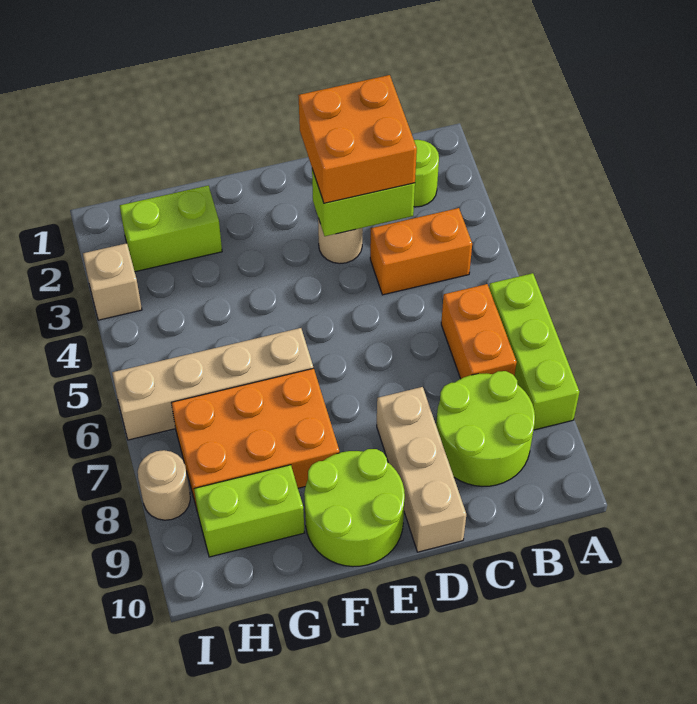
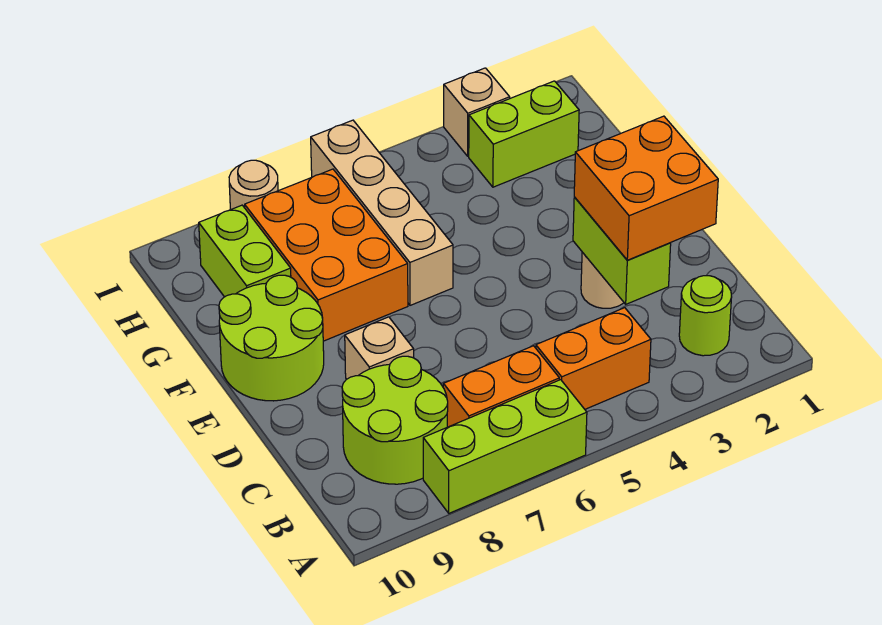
orange brick B4:C4 level 1 -> orange brick B4:B5 level 1
tan brick D8:D10 level 1 -> tan brick D8 level 1
lime brick G2:H2 level 1 -> lime brick H2:H3 level 1

